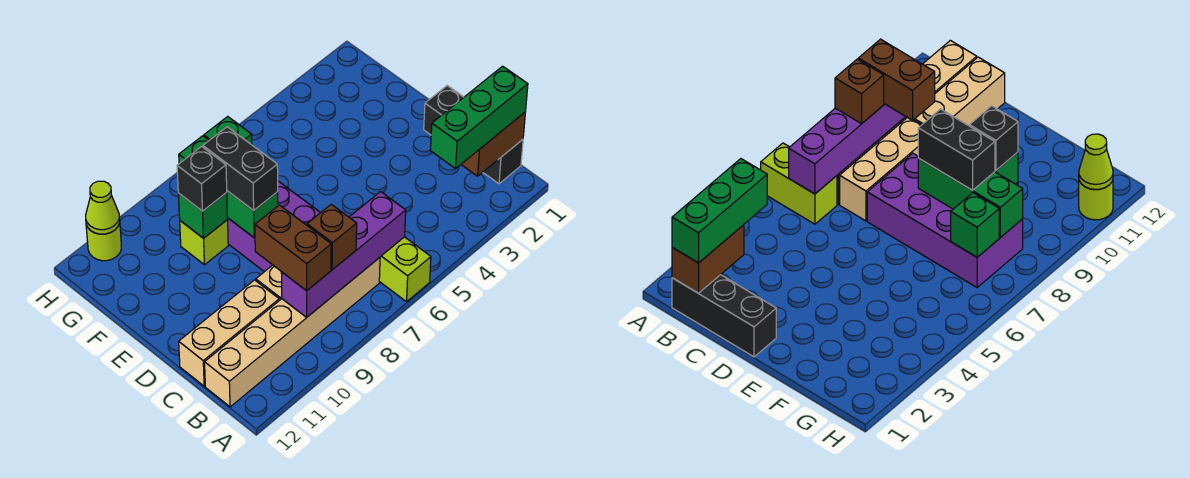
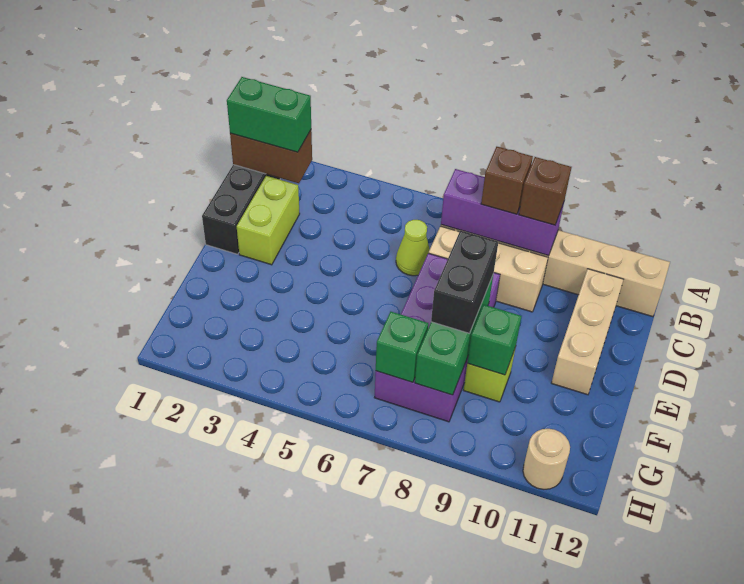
lime brick A6:B6 level 1 -> lime brick C2:D2 level 1
green brick B1:B3 level 3 -> green brick B1:B2 level 3
purple brick B6:B9 level 2 -> purple brick B7:B9 level 2
brown brick B9:C9 level 3 -> brown brick B9 level 3
tan brick C10:C12 level 1 -> tan brick C11:E11 level 1
black brick F9 level 3 -> none
lime round brick H11 level 1 -> tan round brick H11 level 1
lime cone H11 level 2 -> lime cone C6 level 1

